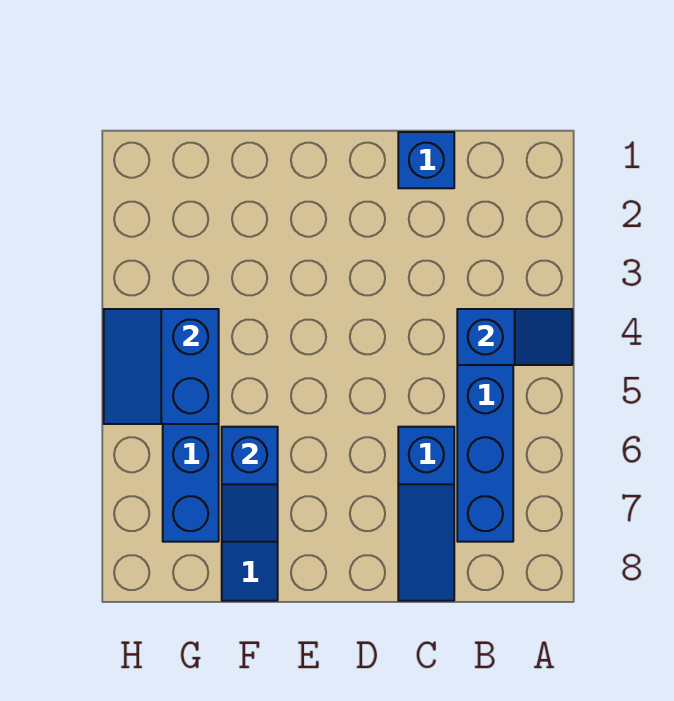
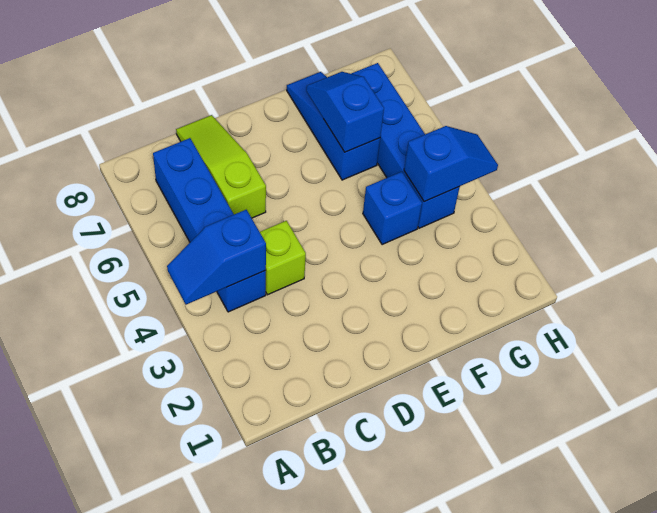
blue brick C1 level 1 -> blue brick F4 level 1
none -> lime brick C4 level 1
blue slope C6:C8 level 1 top 6 -> lime slope C6:C8 level 1 top 6
blue slope G4:H5 level 2 top G -> blue slope G4:H4 level 2 top G

